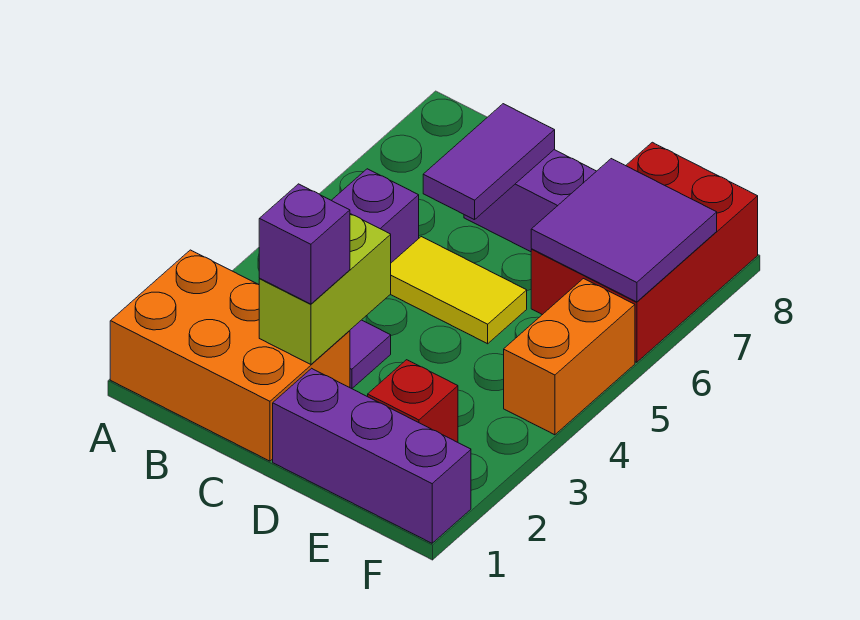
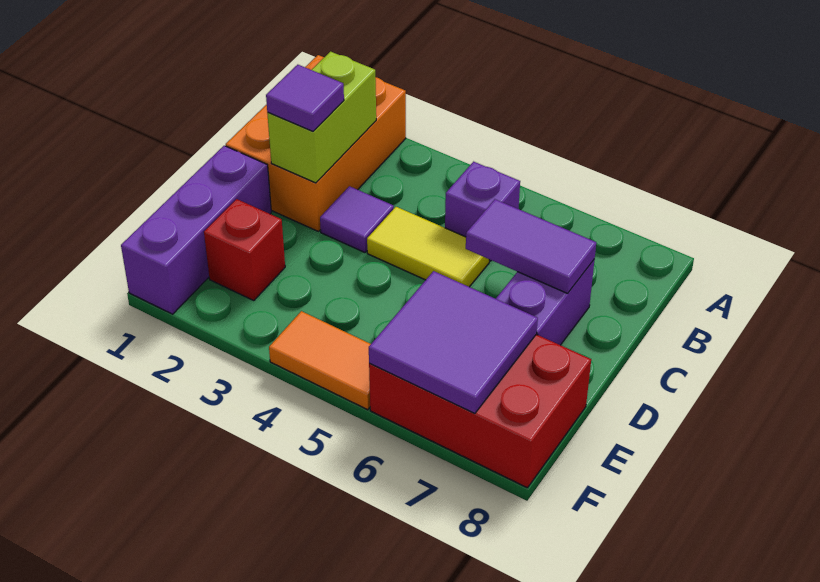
lime brick C2:C3 level 2 -> lime brick B2:C2 level 2
purple brick C2 level 3 -> purple tile C2 level 3
yellow tile C5:D5 level 1 -> yellow tile C4:C5 level 1
orange brick F4:F5 level 1 -> orange tile F4:F5 level 1

